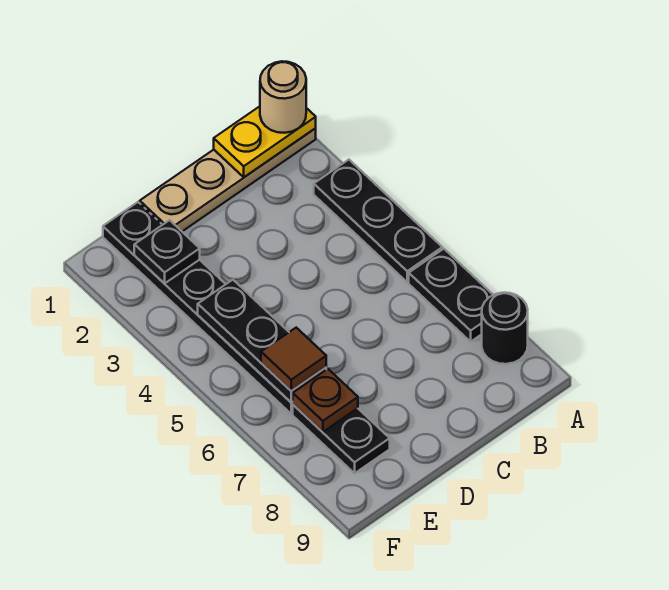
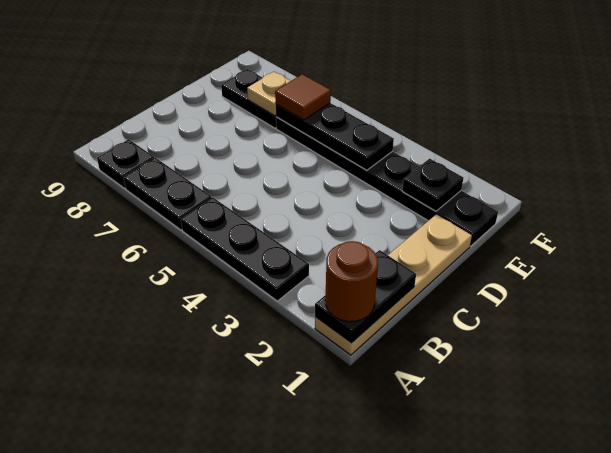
yellow plate A1:B1 level 2 -> black plate A1:B1 level 2
tan round brick A1 level 3 -> brown round brick A1 level 3
black round brick A8 level 1 -> black plate A8 level 1
brown plate E7 level 2 -> tan plate E7 level 2

